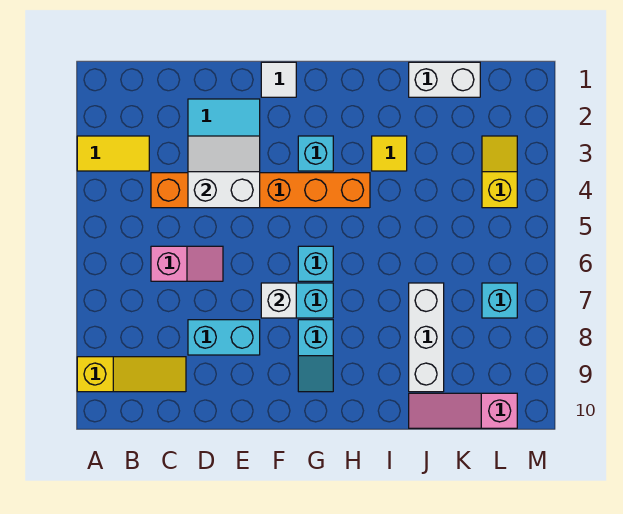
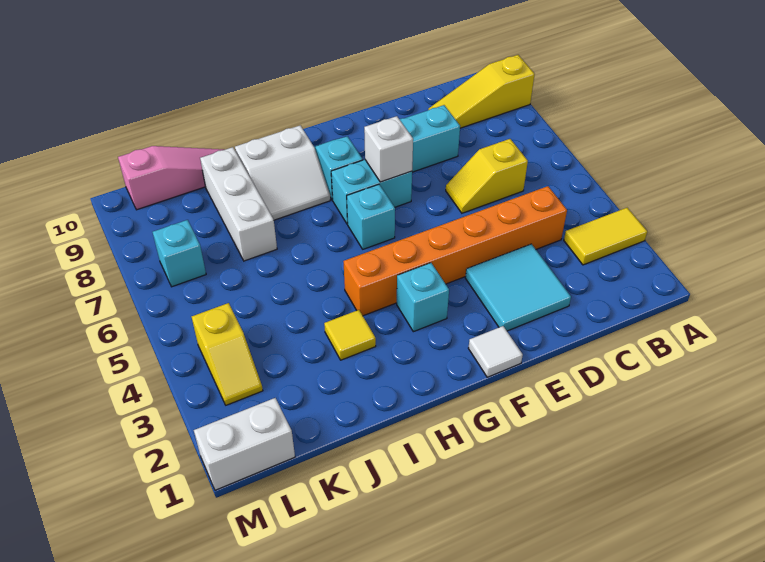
pink slope C6:D6 level 1 top C -> yellow slope C6:D6 level 1 top C
white slope D3:E4 level 2 top 4 -> white slope H8:I9 level 1 top 9
white brick J1:K1 level 1 -> white brick L1:M1 level 1

